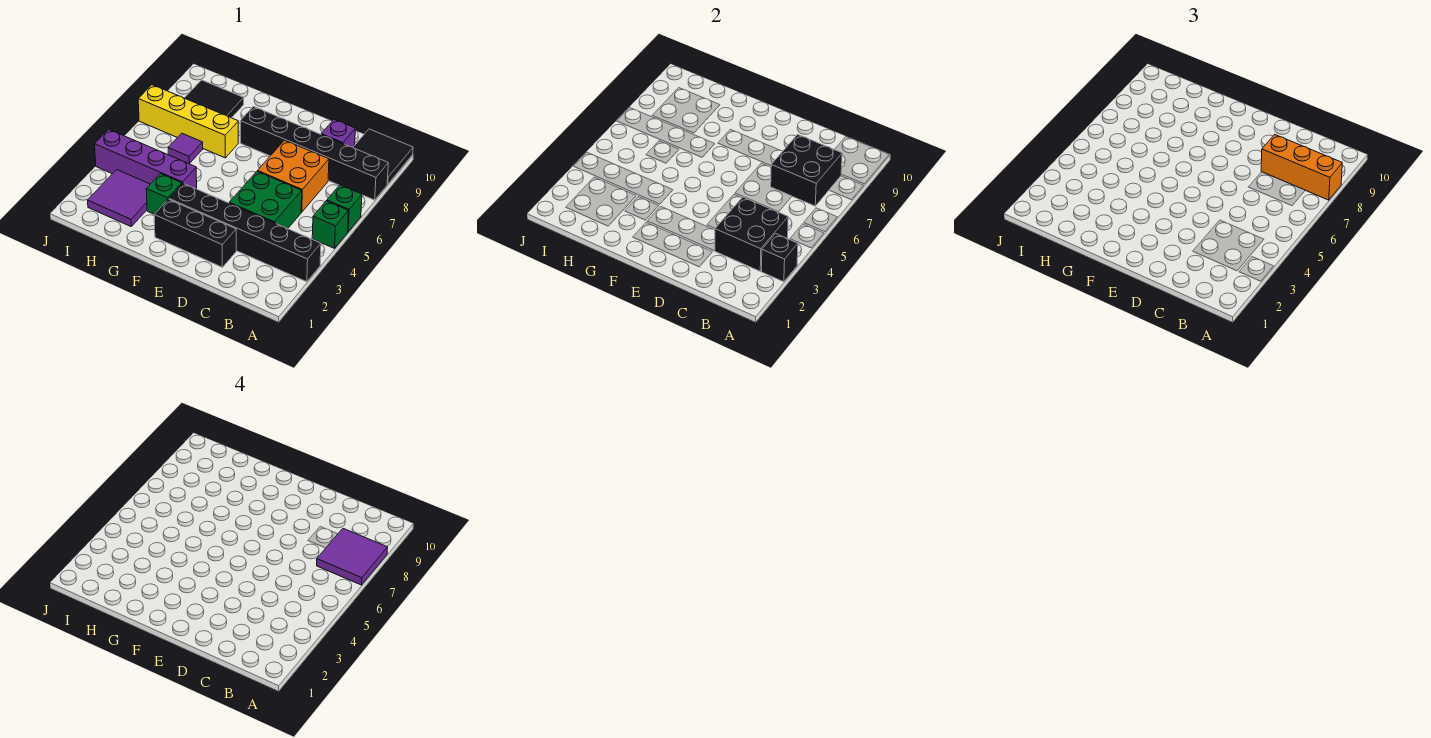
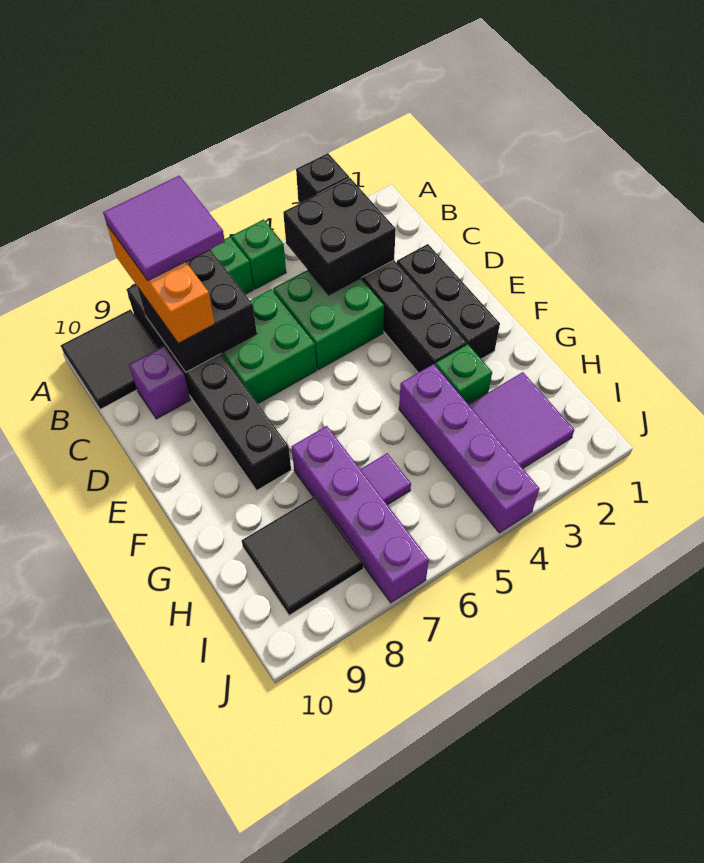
orange brick C6:D7 level 1 -> green brick C6:D7 level 1
yellow brick G7:J7 level 1 -> purple brick G7:J7 level 1

